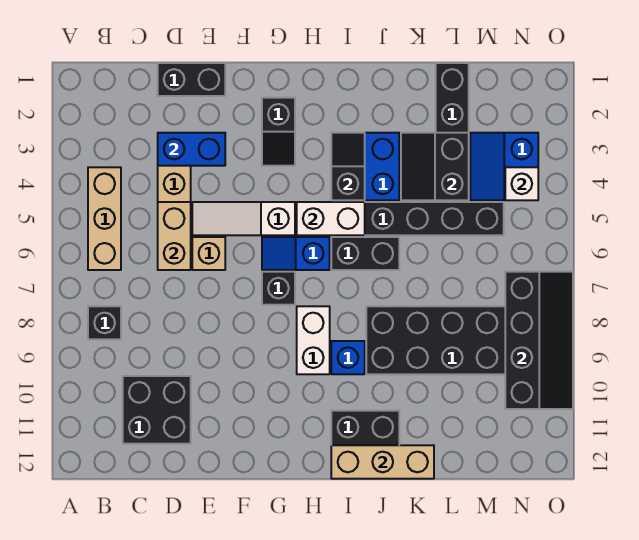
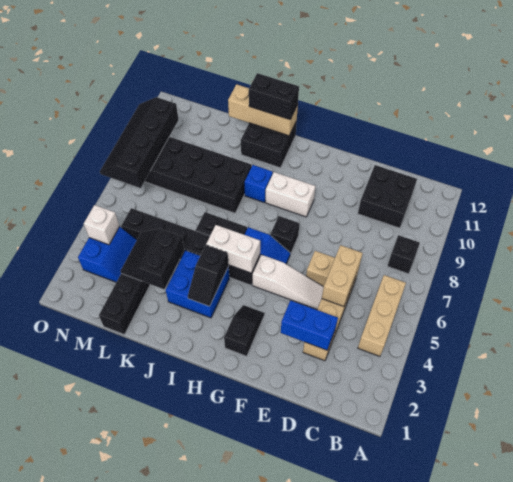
black brick D1:E1 level 1 -> black brick I12:J12 level 3
white brick H8:H9 level 1 -> white brick G9:H9 level 1
black slope K3:L4 level 2 top L -> black slope K3:L4 level 2 top K

